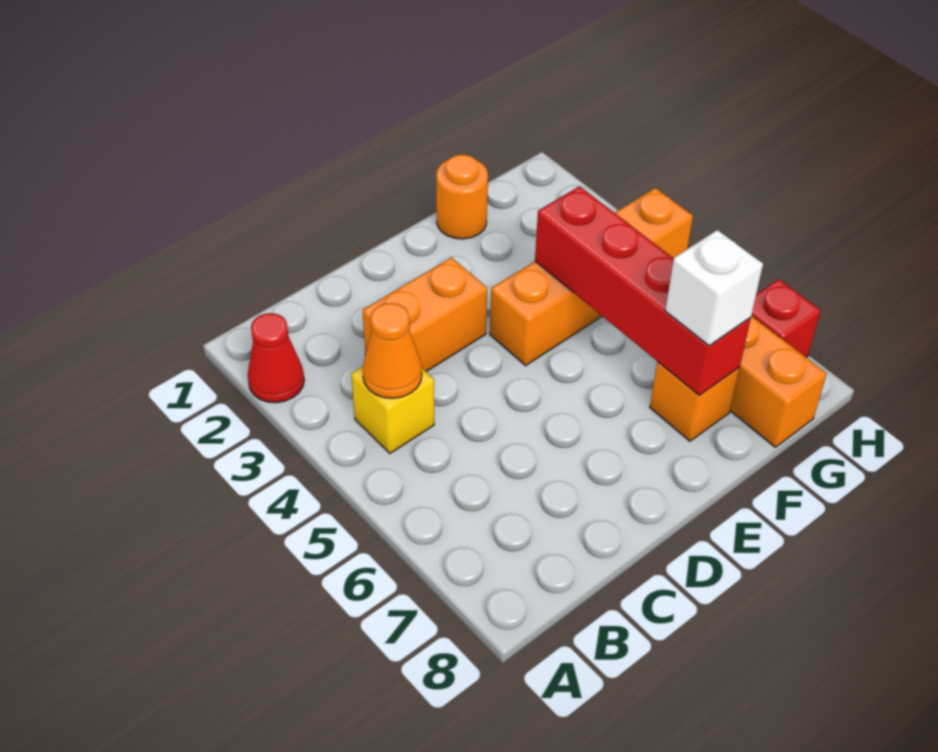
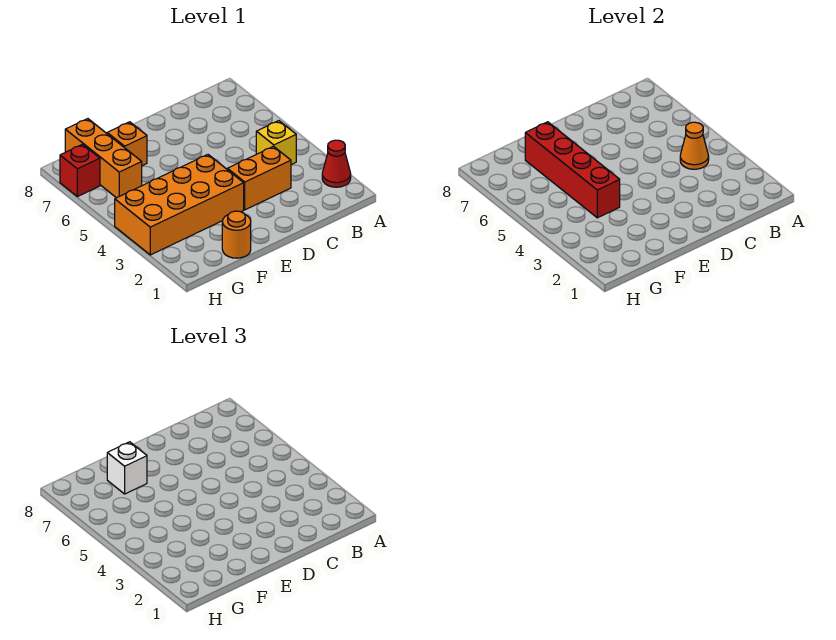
orange brick E4:H4 level 1 -> orange brick E3:H4 level 1

